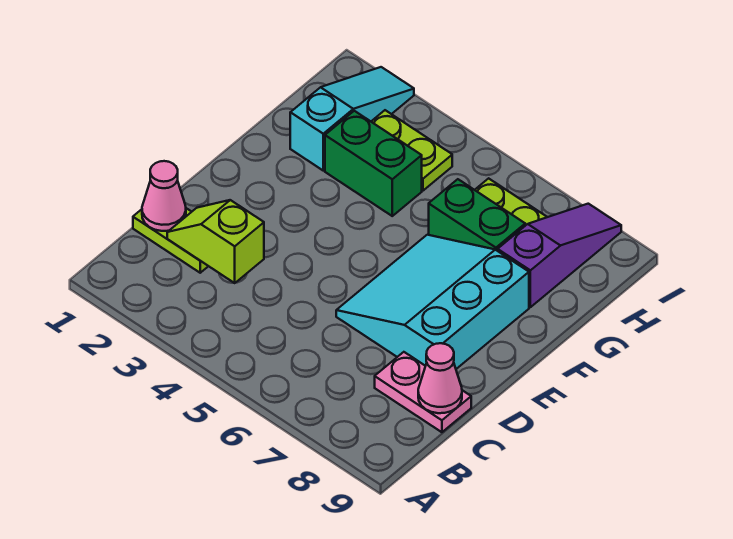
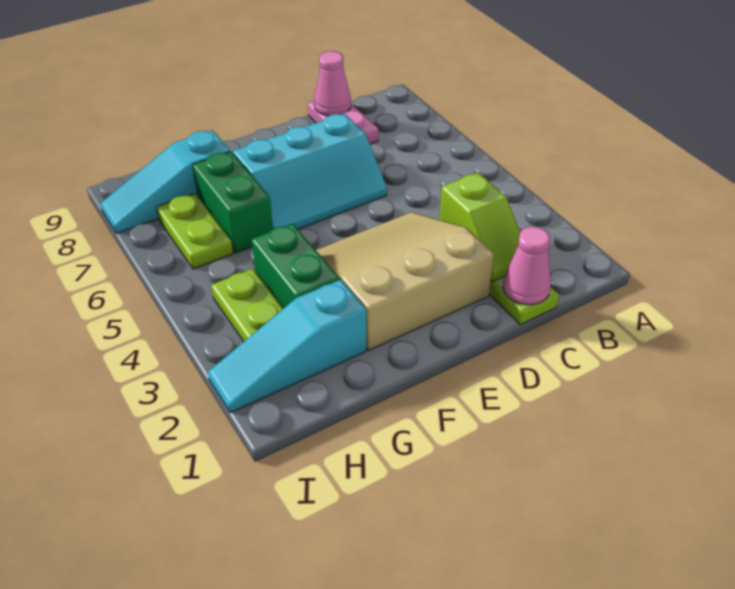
none -> tan slope D2:F4 level 1 top 2
cyan slope D6:F8 level 1 top 8 -> cyan slope D6:F7 level 1 top 7
purple slope G8:I8 level 1 top G -> cyan slope G8:I8 level 1 top G

